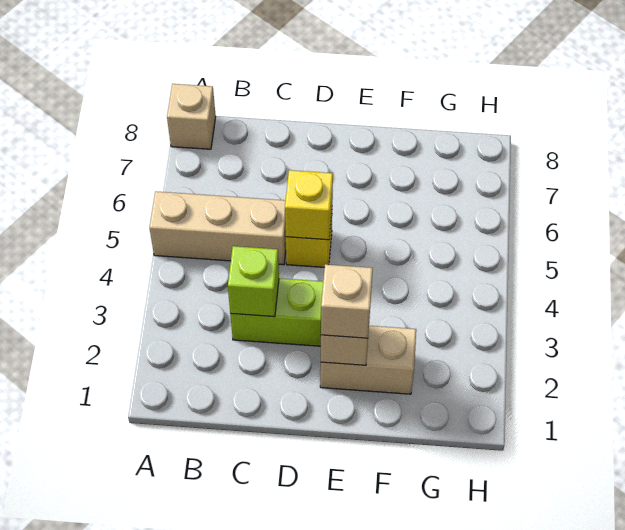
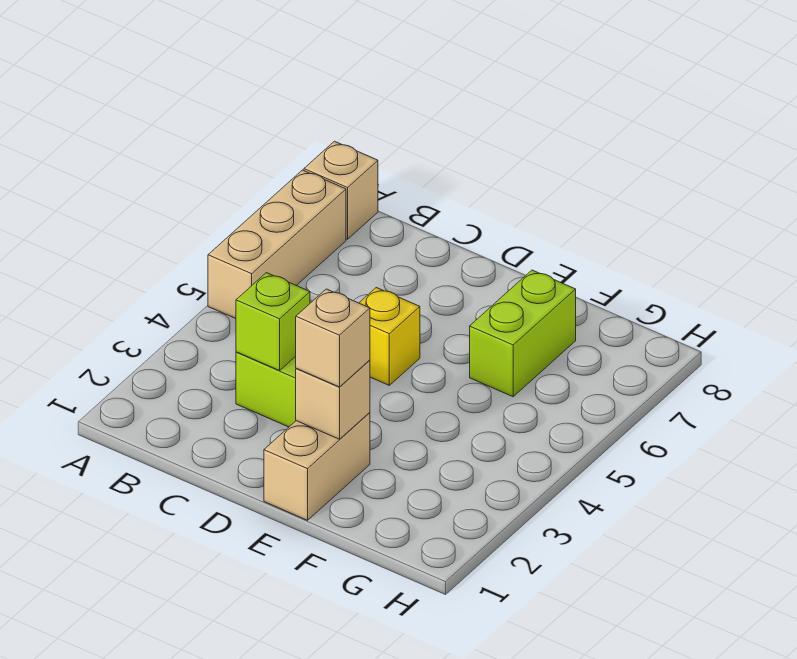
tan brick A5:C5 level 1 -> tan brick A5:A7 level 1
yellow brick D5 level 2 -> none
tan brick E2:F2 level 1 -> tan brick E1:E2 level 1
none -> lime brick F6:F7 level 1

